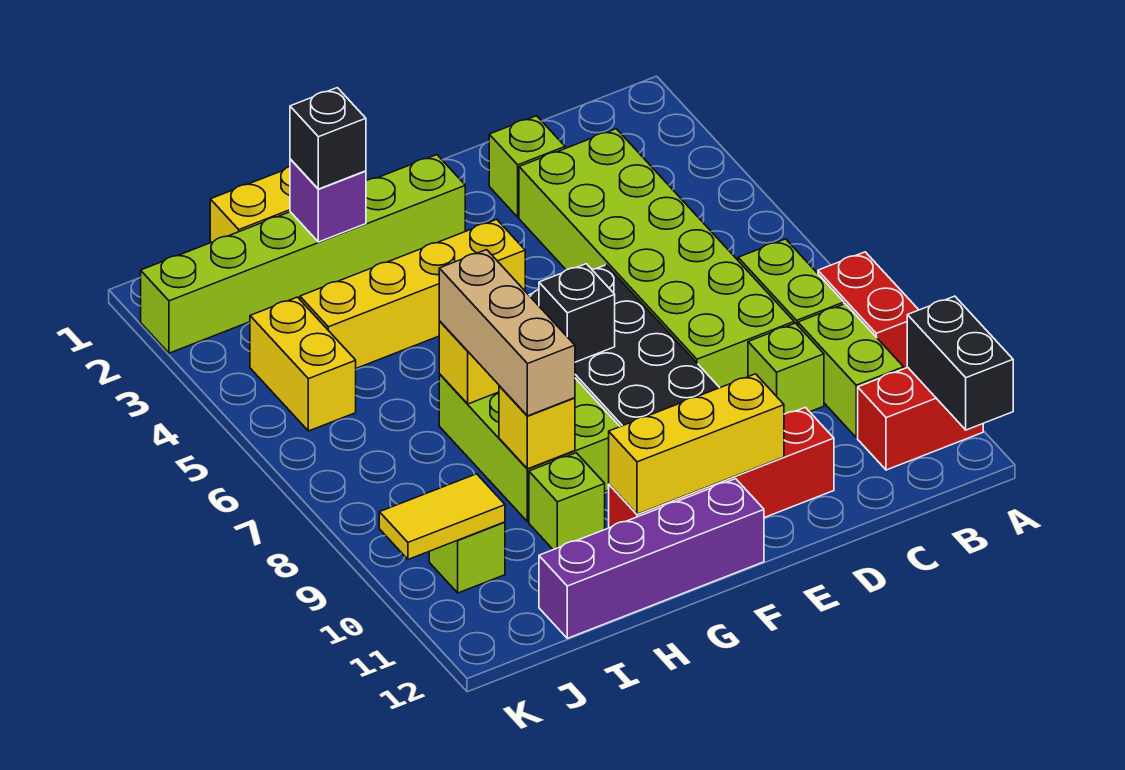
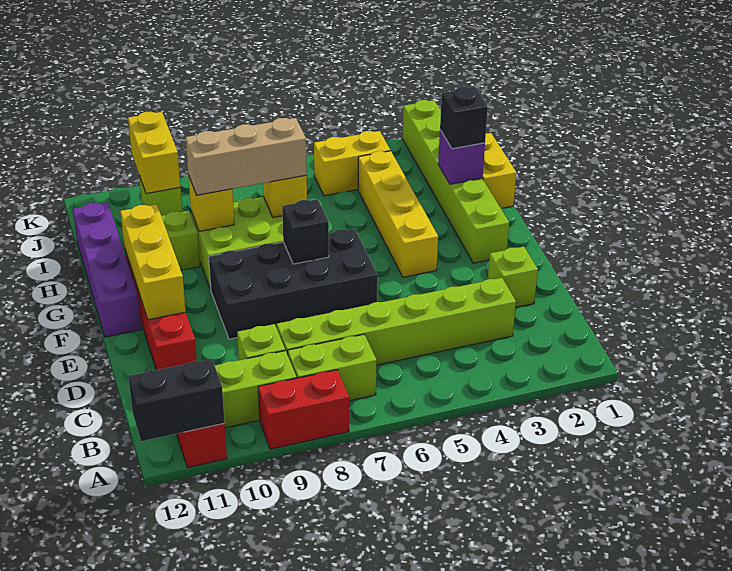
lime brick C3:D8 level 1 -> lime brick C3:C8 level 1
yellow tile J10:K10 level 2 -> yellow brick J10:K10 level 2

